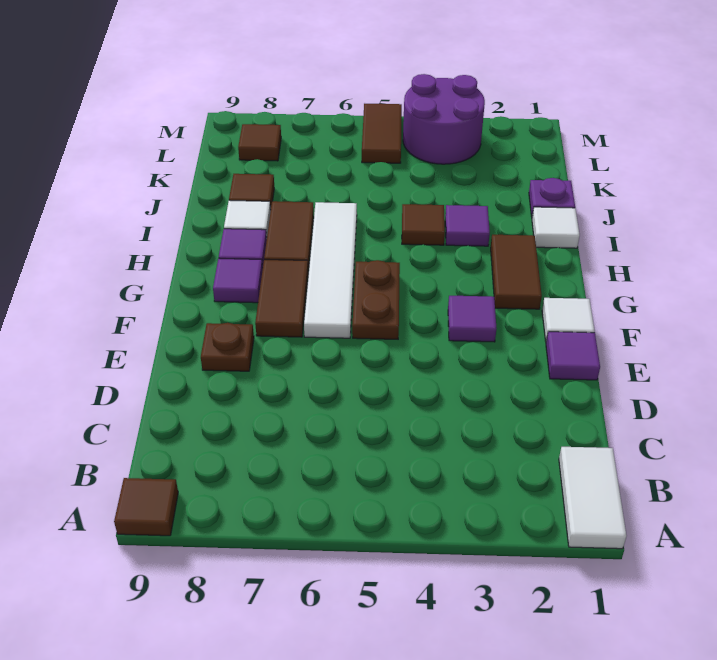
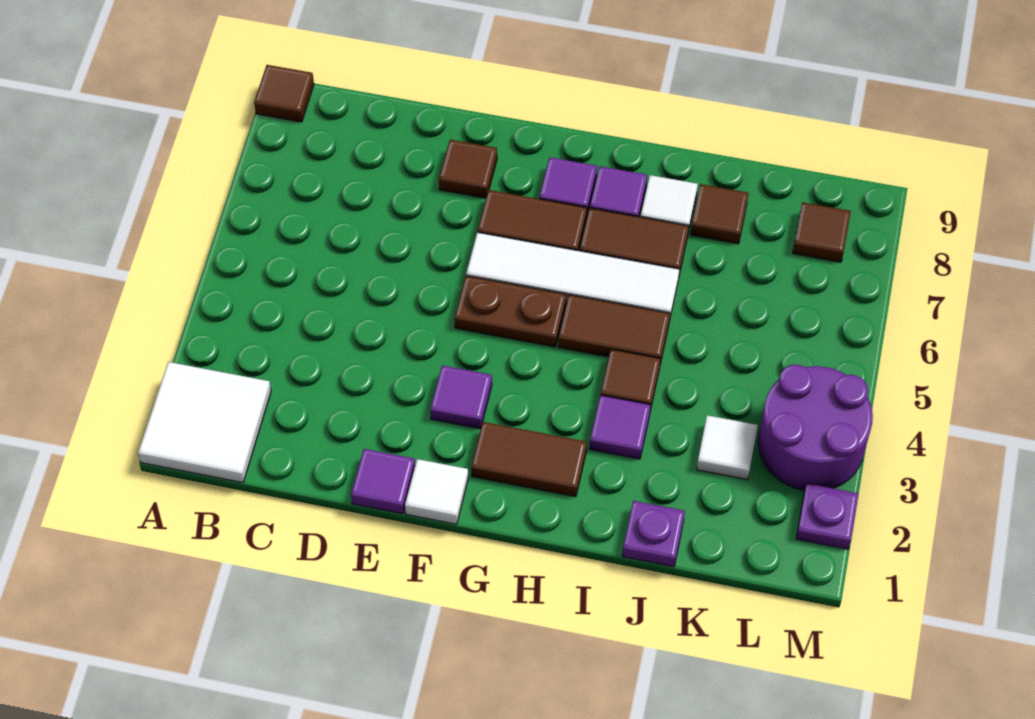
white tile A1:B1 level 1 -> white tile A1:B2 level 1
brown plate E8 level 1 -> brown tile E8 level 1
white tile I1 level 1 -> white tile K3 level 1
brown tile L5:M5 level 1 -> brown tile H5:I5 level 1
none -> purple plate M2 level 1

